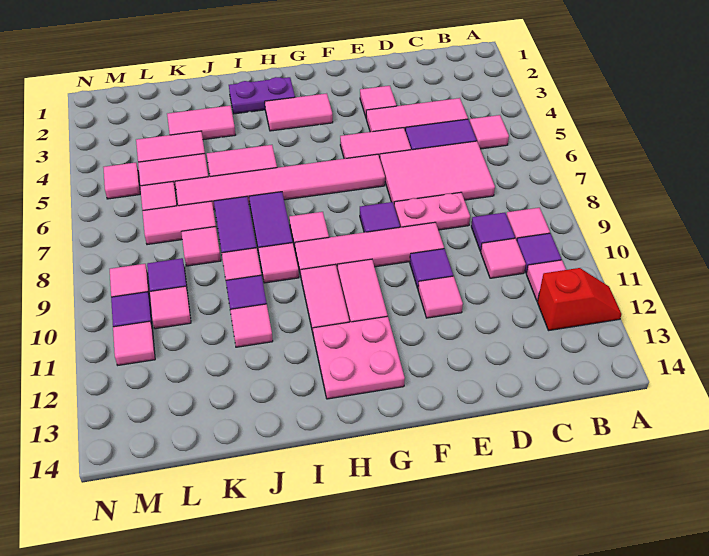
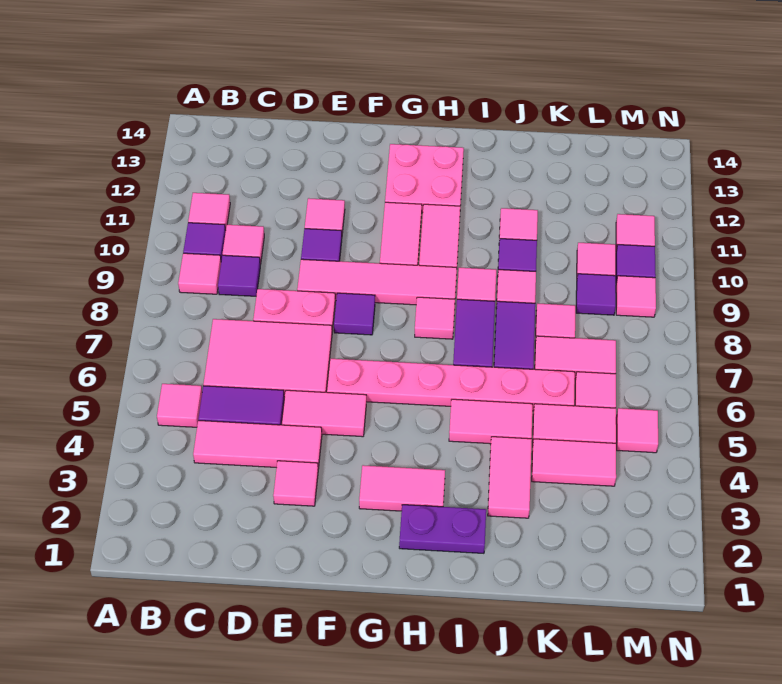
red slope A12:B12 level 1 top B -> none
pink tile F6:K6 level 1 -> pink plate F6:K6 level 1
pink tile J3:K3 level 1 -> pink tile J3:J4 level 1

